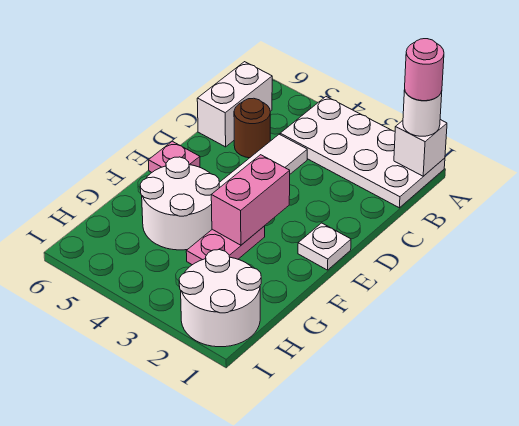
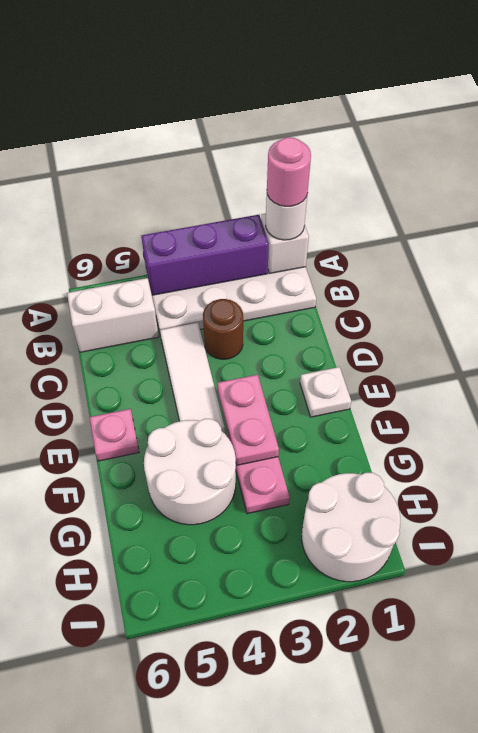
none -> purple brick A2:A4 level 2
white brick B6:C6 level 1 -> white brick B5:B6 level 1
brown round brick C5 level 1 -> brown round brick C3 level 1
pink brick E3:F3 level 2 -> pink plate E3:F3 level 2

